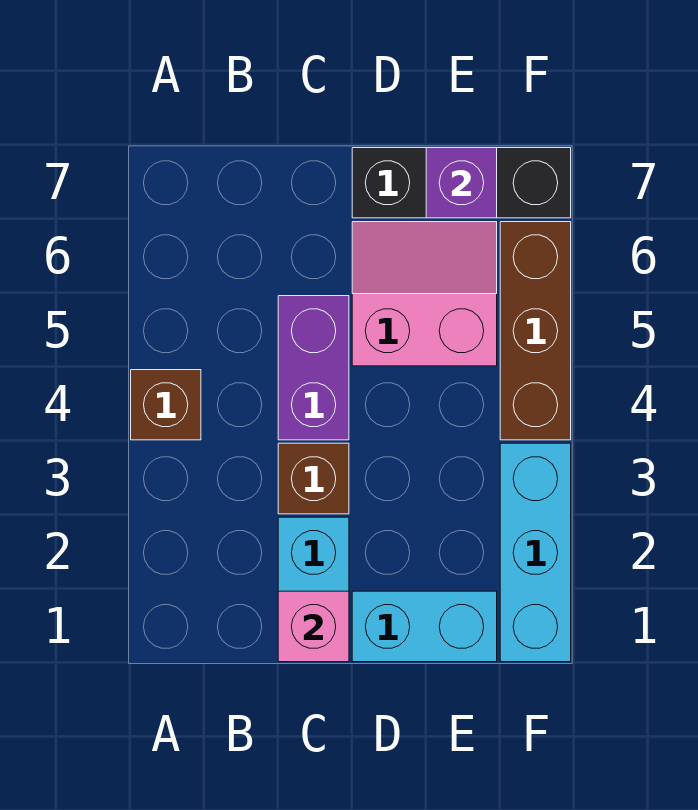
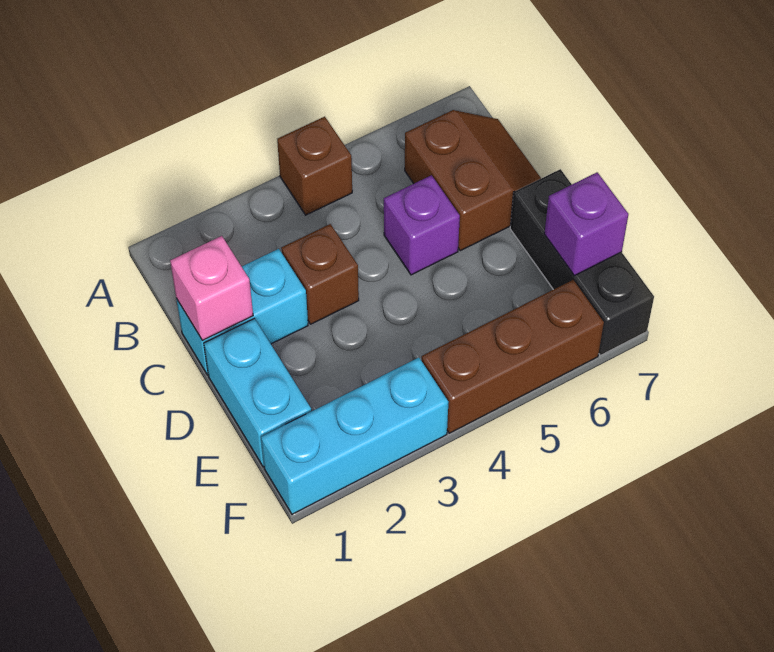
none -> brown slope B6:C7 level 1 top 6
purple brick C4:C5 level 1 -> purple brick C5 level 1
pink slope D5:E6 level 1 top 5 -> none

